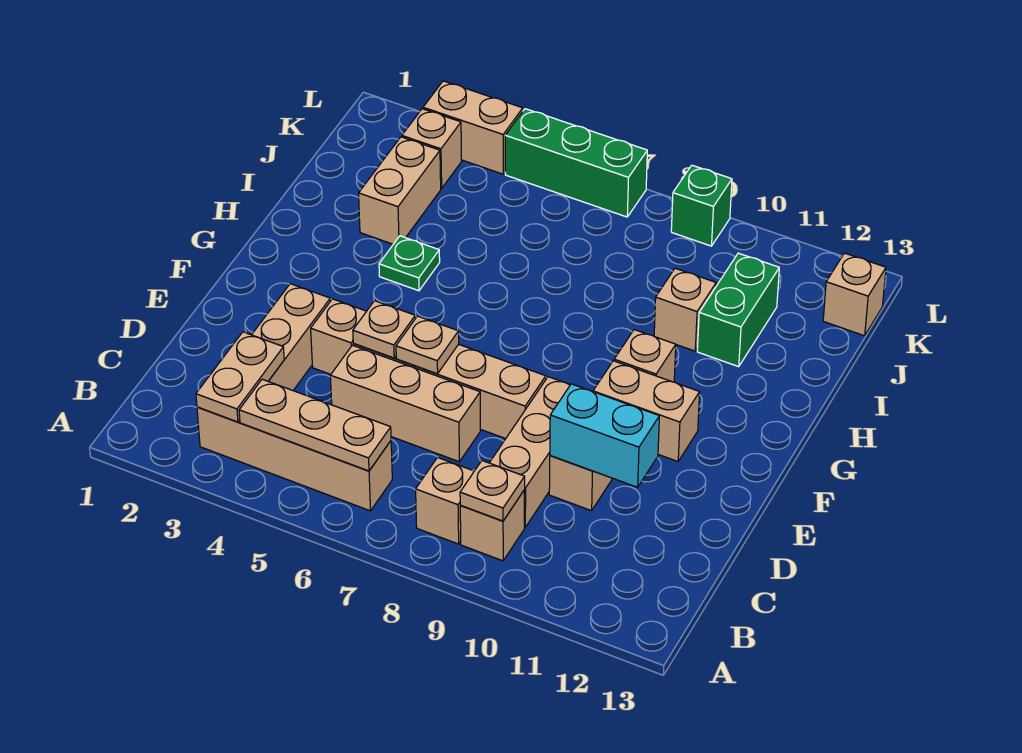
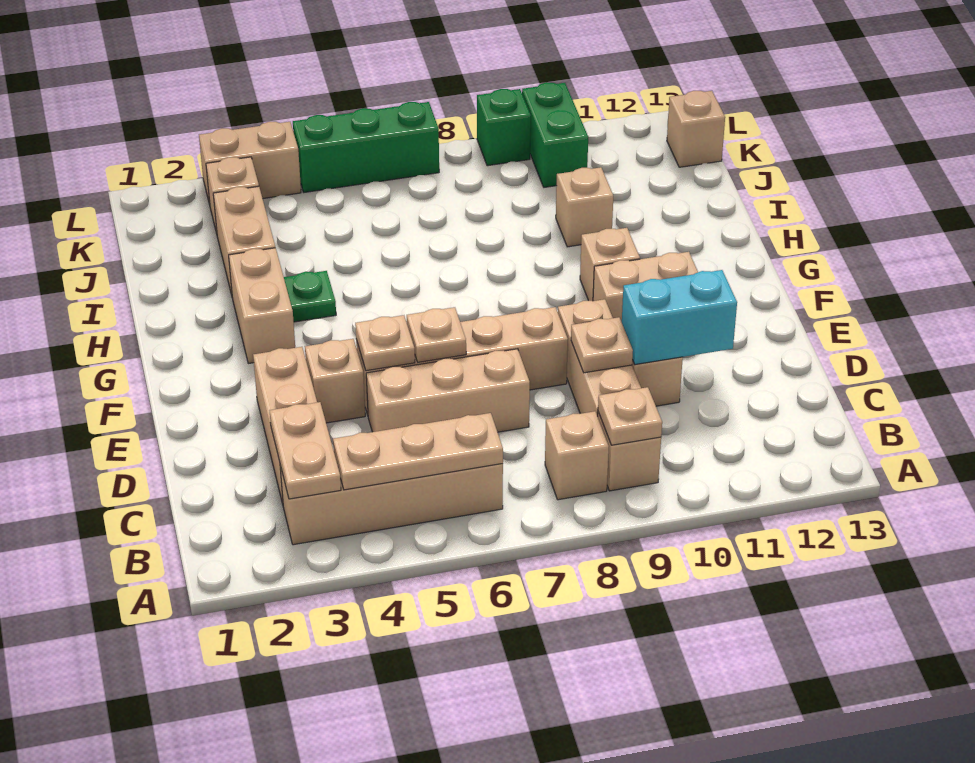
none -> tan plate D9 level 2
none -> tan brick G3:H3 level 1
green brick I11:J11 level 1 -> green brick K10:L10 level 1

